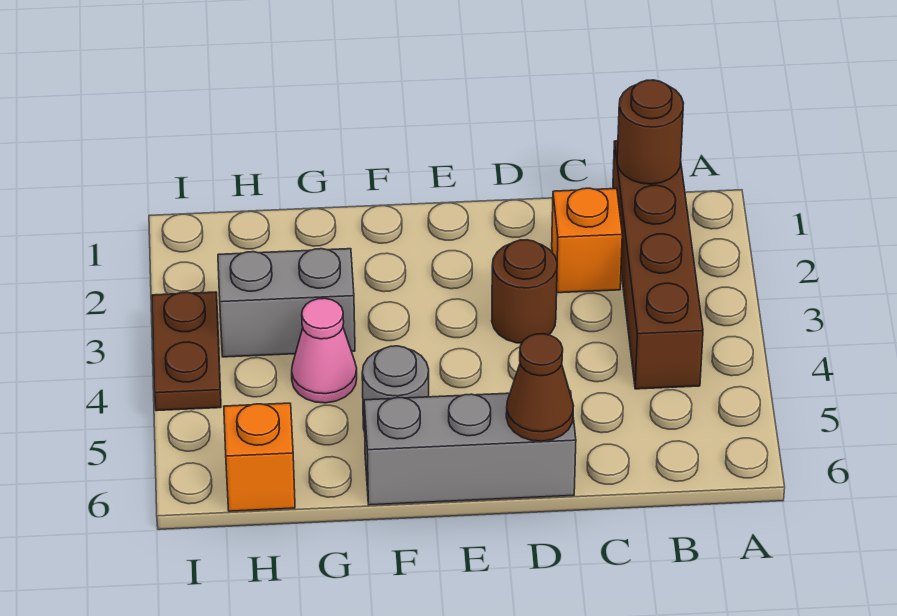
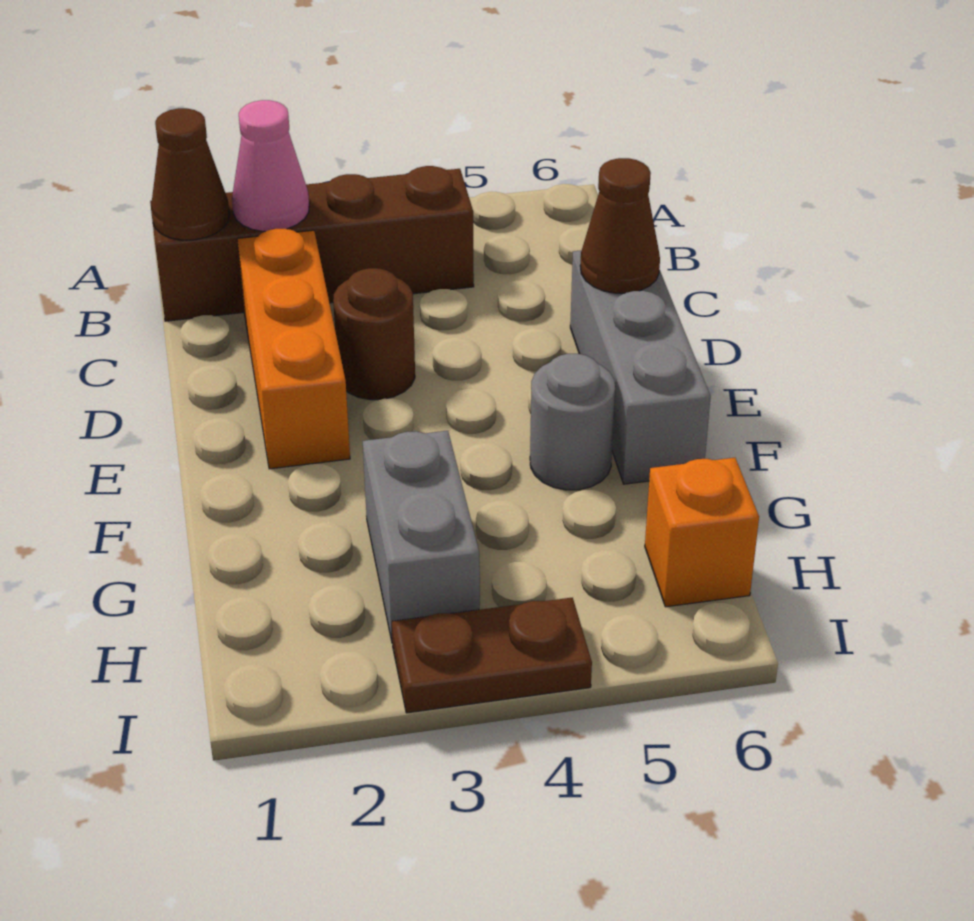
brown round brick B1 level 2 -> brown cone B1 level 2
orange brick C2 level 1 -> orange brick C2:E2 level 1
pink cone G4 level 1 -> pink cone B2 level 2

